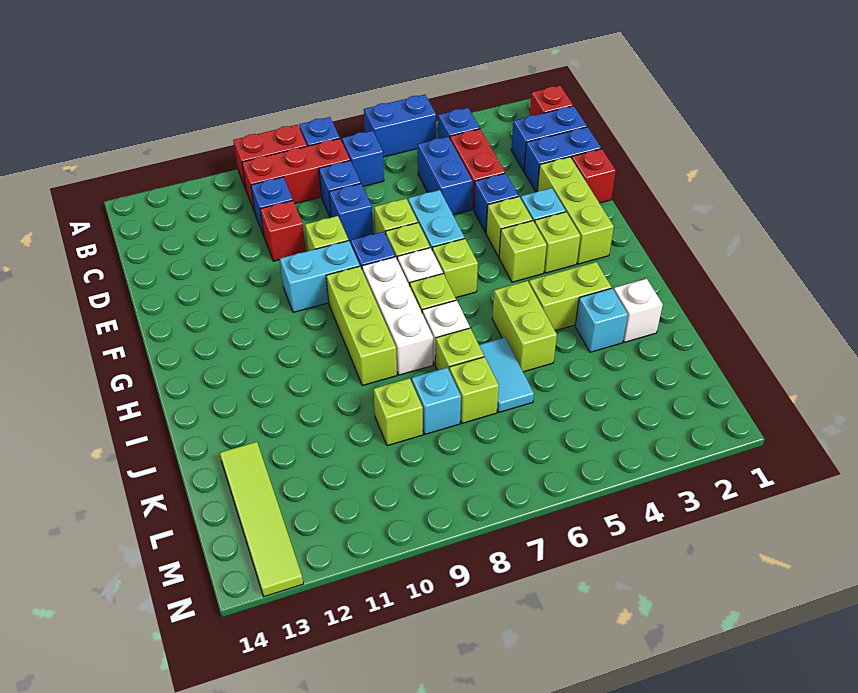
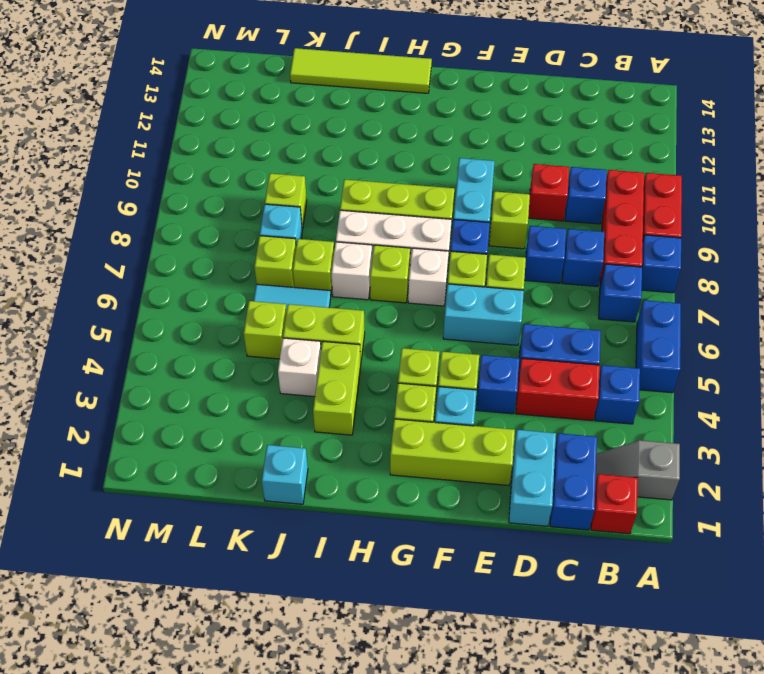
none -> grey slope A2:B2 level 1 top A
blue brick D1:D2 level 1 -> cyan brick D1:D2 level 1
red brick E1 level 1 -> none
lime brick G6 level 1 -> lime brick K5 level 1
white brick J2 level 1 -> white brick J4 level 1
cyan brick J3 level 1 -> cyan brick J1 level 1
lime tile K13:N13 level 1 -> lime tile H14:K14 level 1

